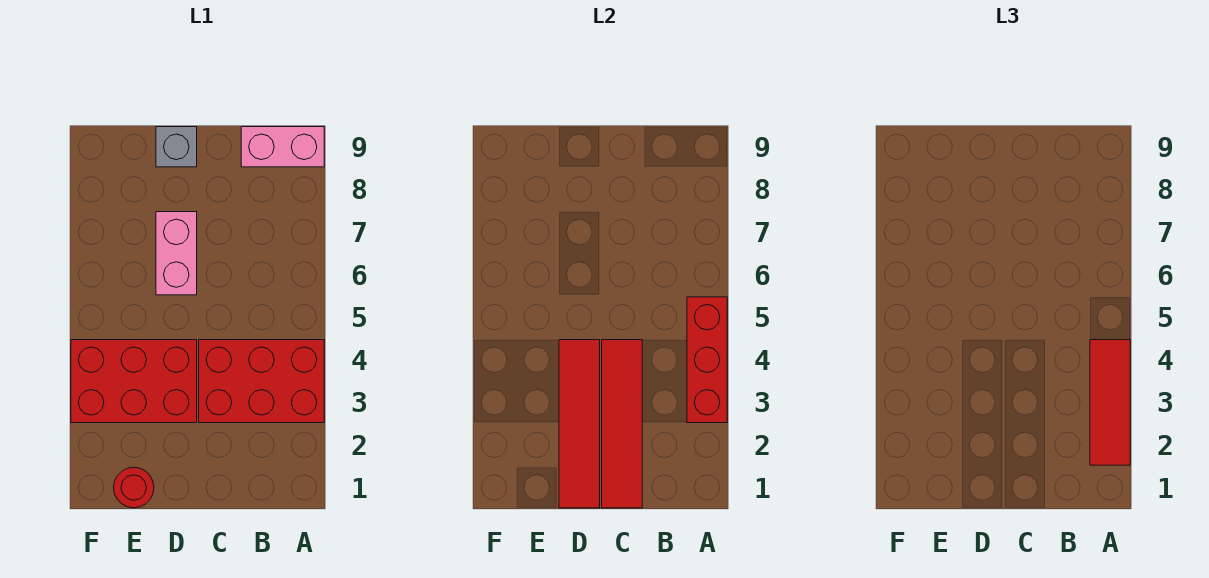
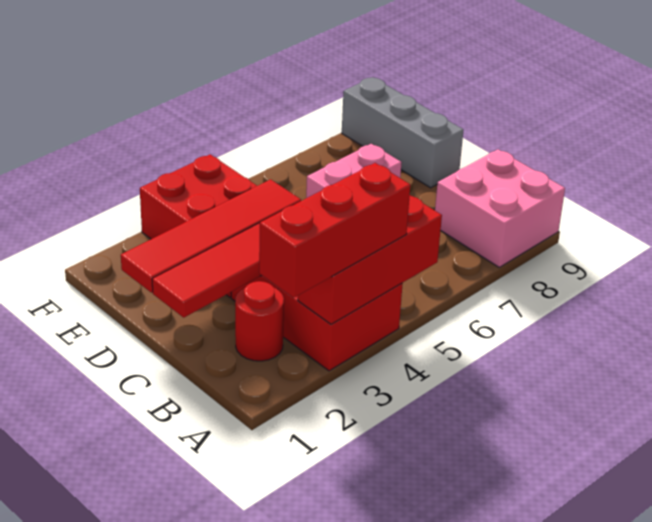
red tile A2:A4 level 3 -> red brick A2:A4 level 3
pink brick A9:B9 level 1 -> pink brick A8:B9 level 1
grey brick D9 level 1 -> grey brick D9:F9 level 1
red round brick E1 level 1 -> red round brick B2 level 1

